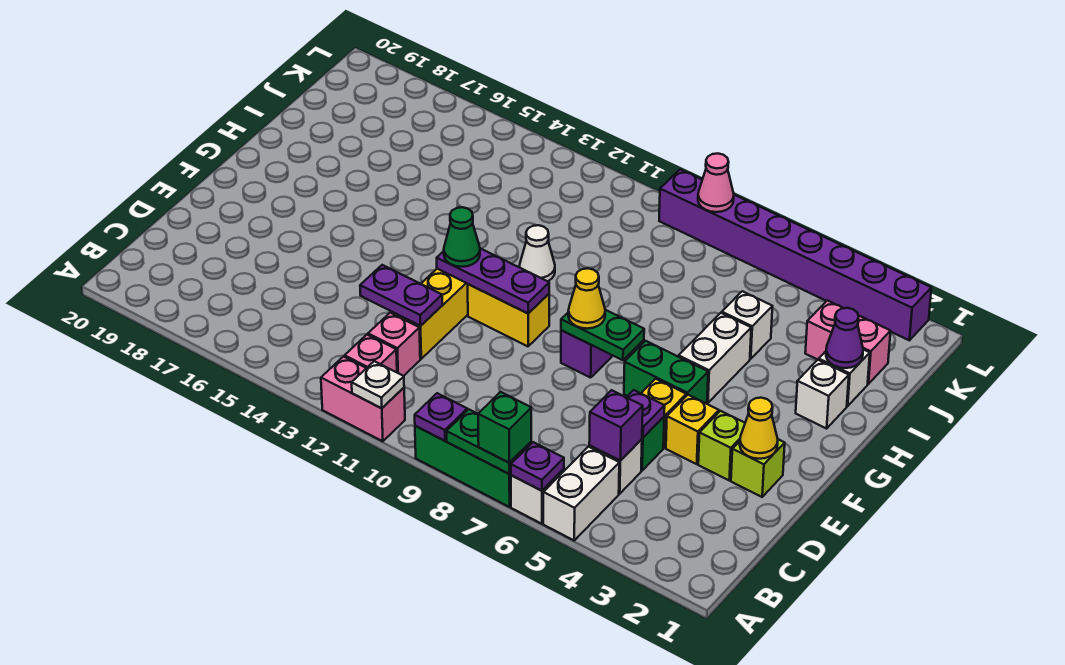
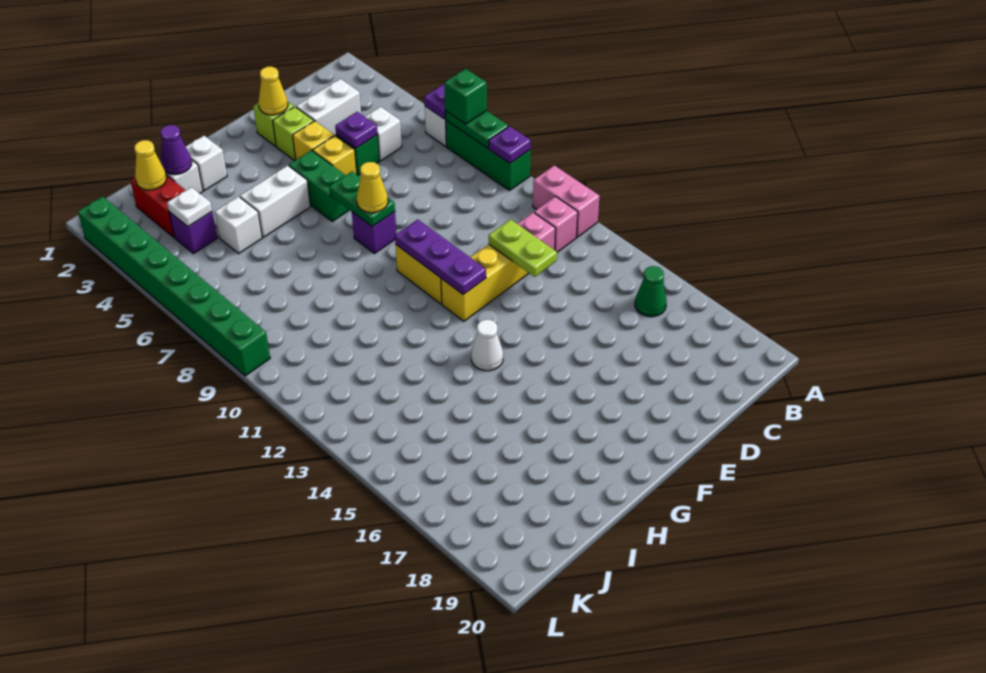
white brick A5:B5 level 1 -> white brick C3:D3 level 1
white plate A11 level 2 -> white plate J4 level 2
purple brick C5 level 2 -> purple brick J4 level 1
purple plate D12:D13 level 2 -> lime plate D12:D13 level 2
green cone F12 level 3 -> green cone B16 level 1
white cone H11 level 1 -> white cone G14 level 1
pink brick J2:J3 level 1 -> red brick J2:J3 level 1
none -> yellow cone J2 level 2
purple brick L2:L9 level 1 -> green brick L2:L9 level 1
pink cone L8 level 2 -> none

